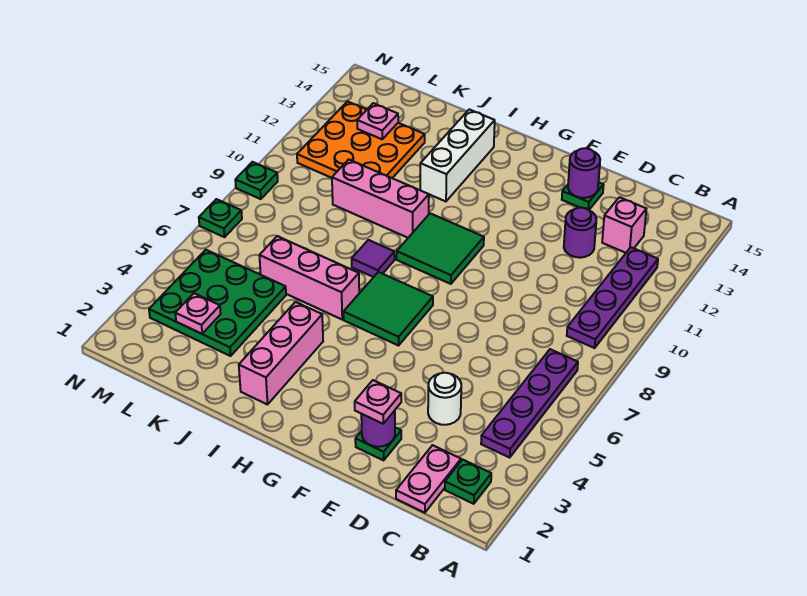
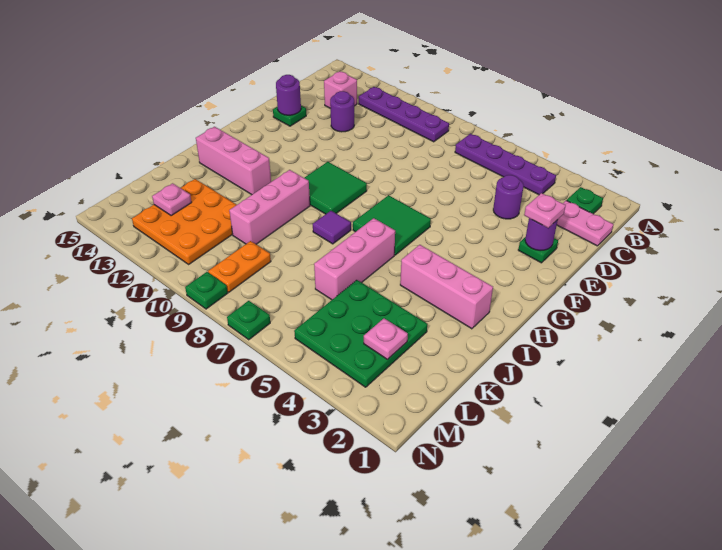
white round brick D4 level 1 -> purple round brick D4 level 1
white brick I12:I14 level 1 -> pink brick I12:I14 level 1
none -> orange plate L9:M9 level 1

